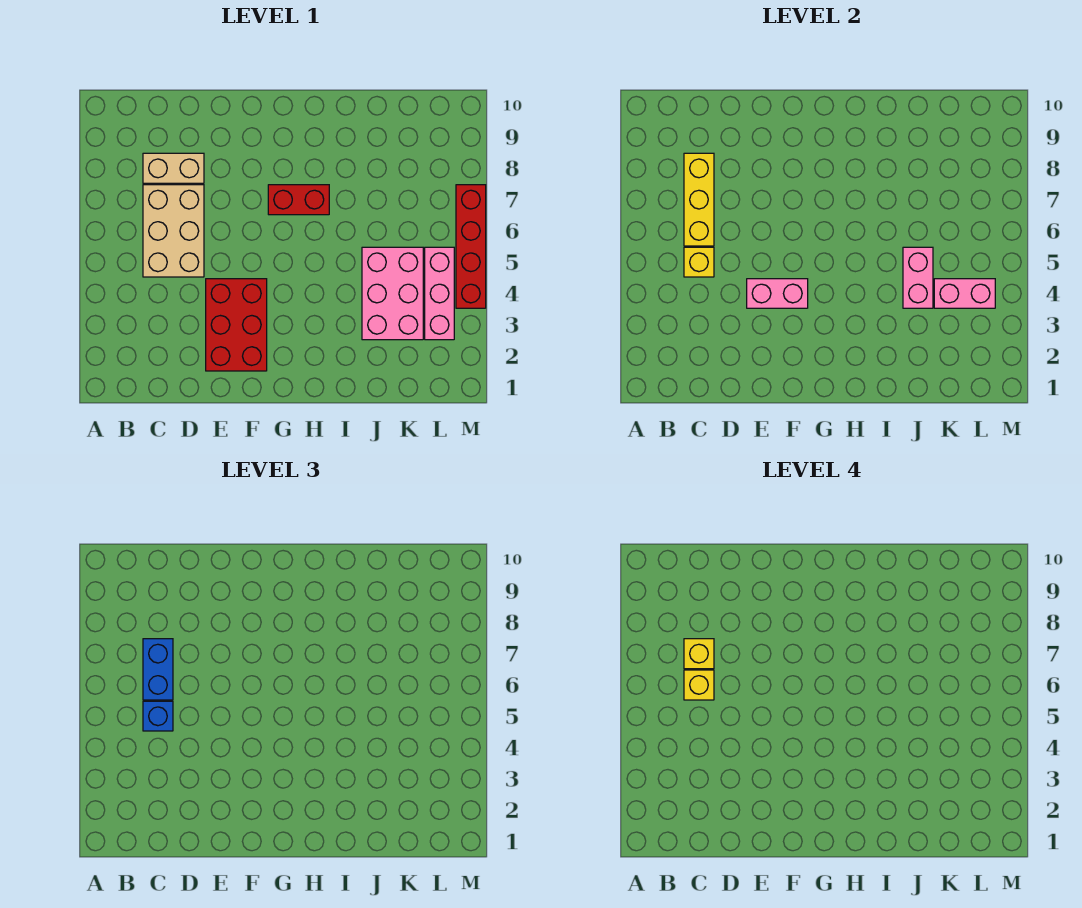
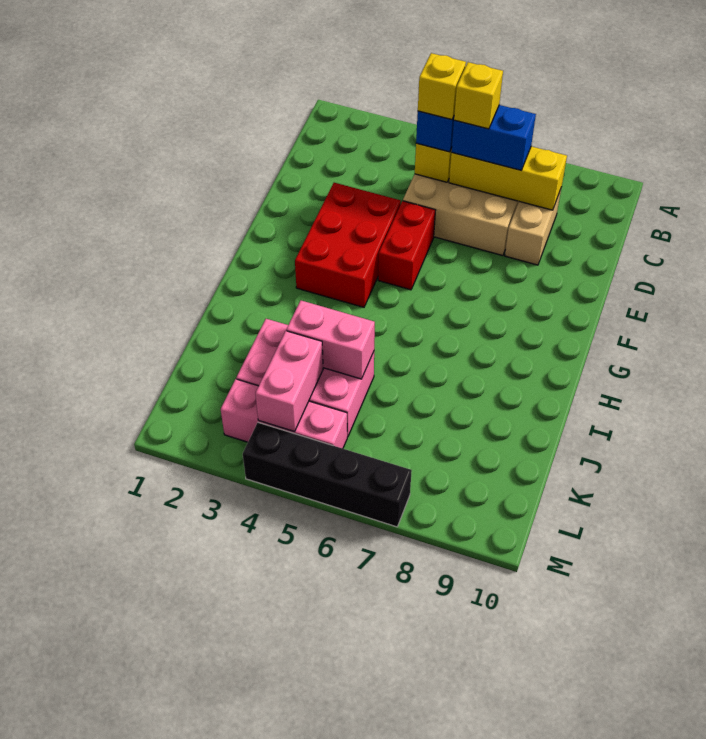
yellow brick C7 level 4 -> yellow brick C5 level 4
red brick E2:F4 level 1 -> red brick E3:G4 level 1
pink brick E4:F4 level 2 -> none
red brick G7:H7 level 1 -> red brick E5:F5 level 1
red brick M4:M7 level 1 -> black brick M4:M7 level 1

